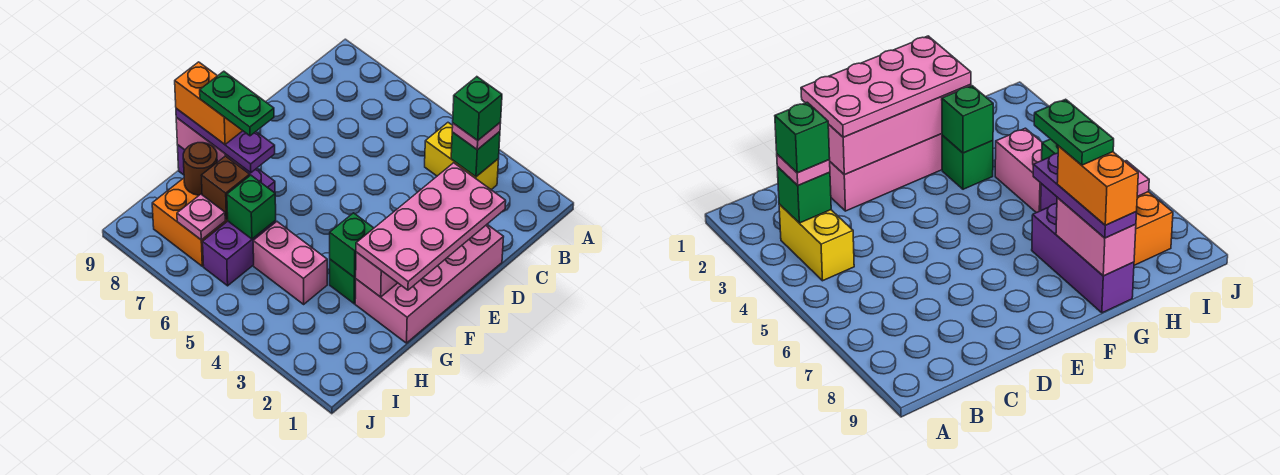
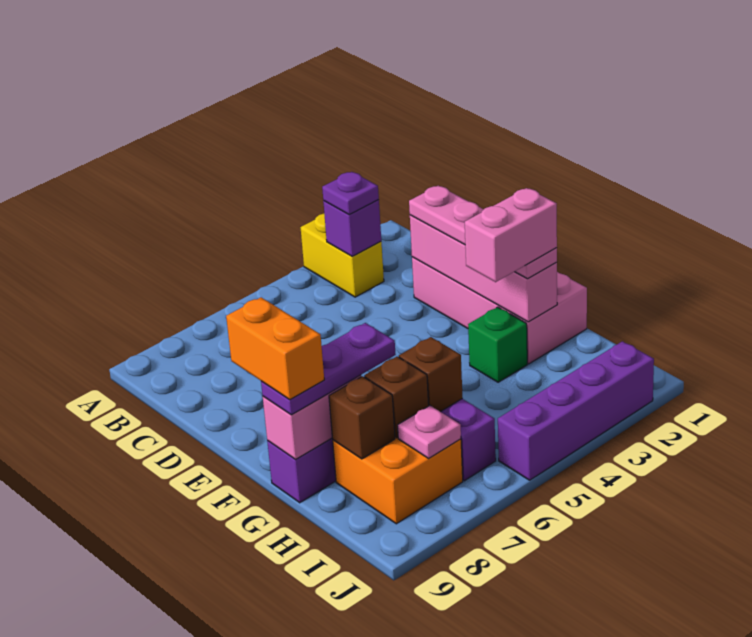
yellow brick B3:B4 level 1 -> yellow brick A3:B3 level 1
green brick B3 level 2 -> purple brick B3 level 2
pink plate B3 level 3 -> purple plate B3 level 3
green brick B3 level 4 -> none
pink plate D1:G2 level 3 -> pink plate D2:G2 level 3
green brick G3 level 2 -> none
green plate G7:G8 level 5 -> none
orange brick G8:G9 level 4 -> orange brick F9:G9 level 4
pink brick H4:H5 level 1 -> pink brick G2:G3 level 4
green brick H6 level 2 -> brown brick H6 level 2
brown round brick H8 level 2 -> brown brick H8 level 2
none -> purple brick J2:J5 level 1

